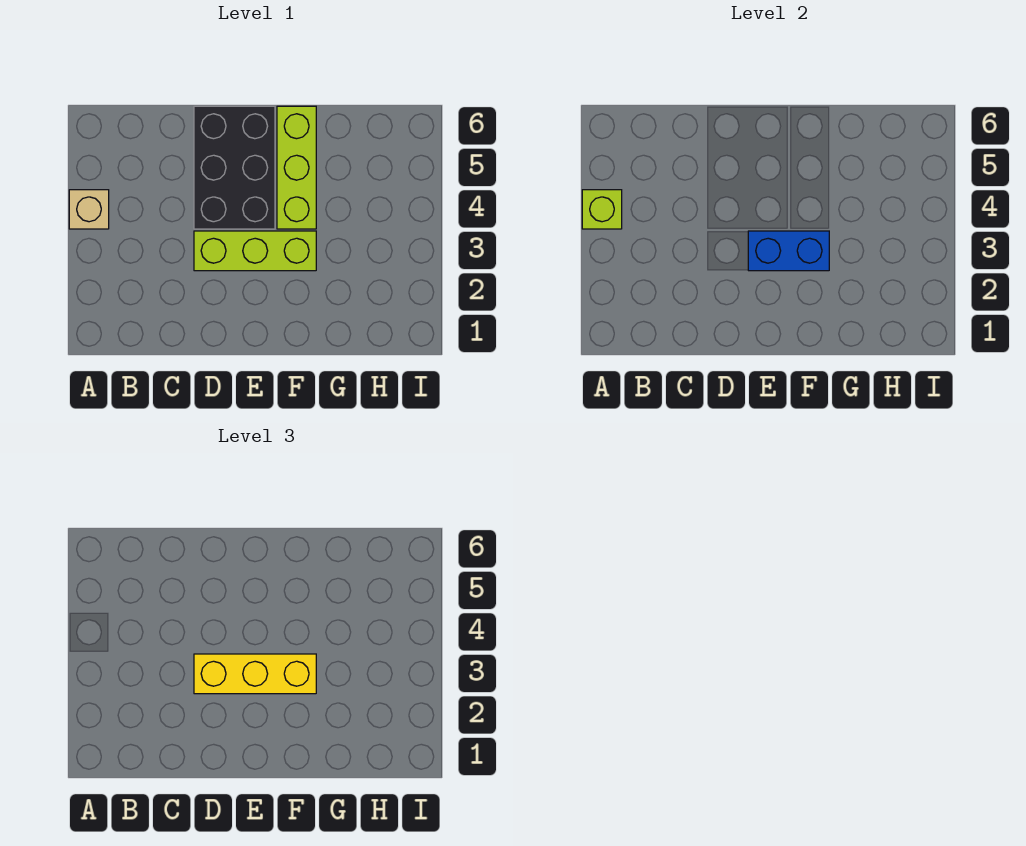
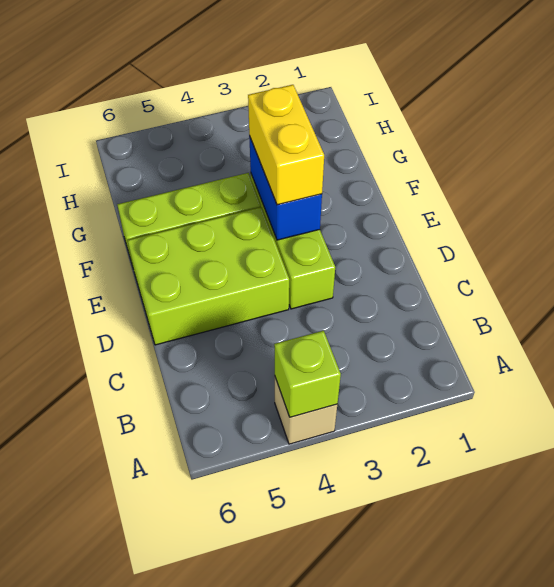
yellow brick D3:F3 level 3 -> yellow brick E3:F3 level 3
black brick D4:E6 level 1 -> lime brick D4:E6 level 1

